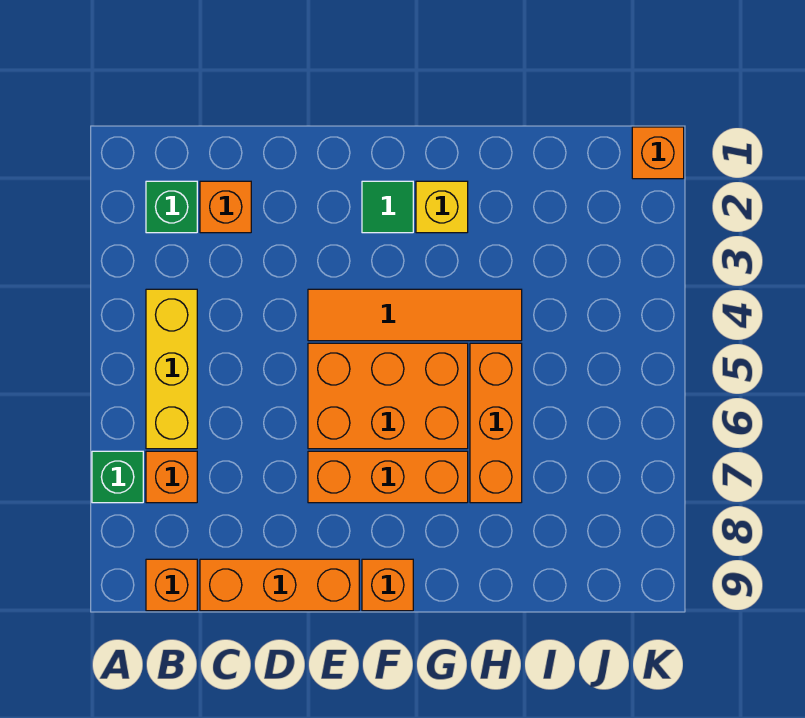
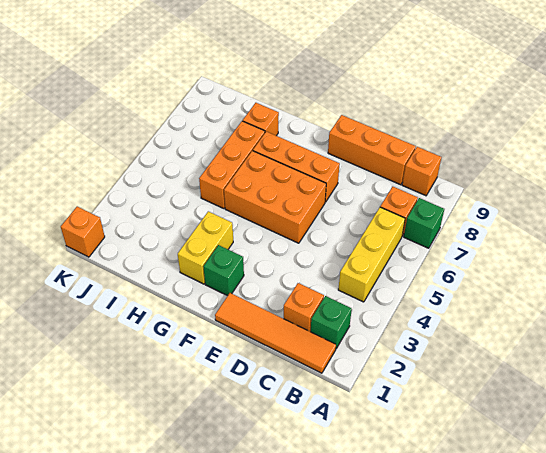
orange tile E4:H4 level 1 -> orange tile B1:E1 level 1
green tile F2 level 1 -> green brick F2 level 1
orange brick F9 level 1 -> orange brick H8 level 1
yellow brick G2 level 1 -> yellow brick G2:G3 level 1

